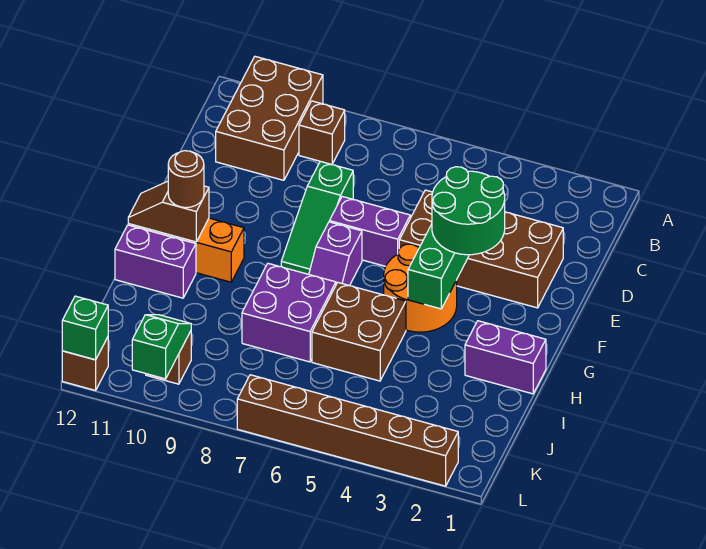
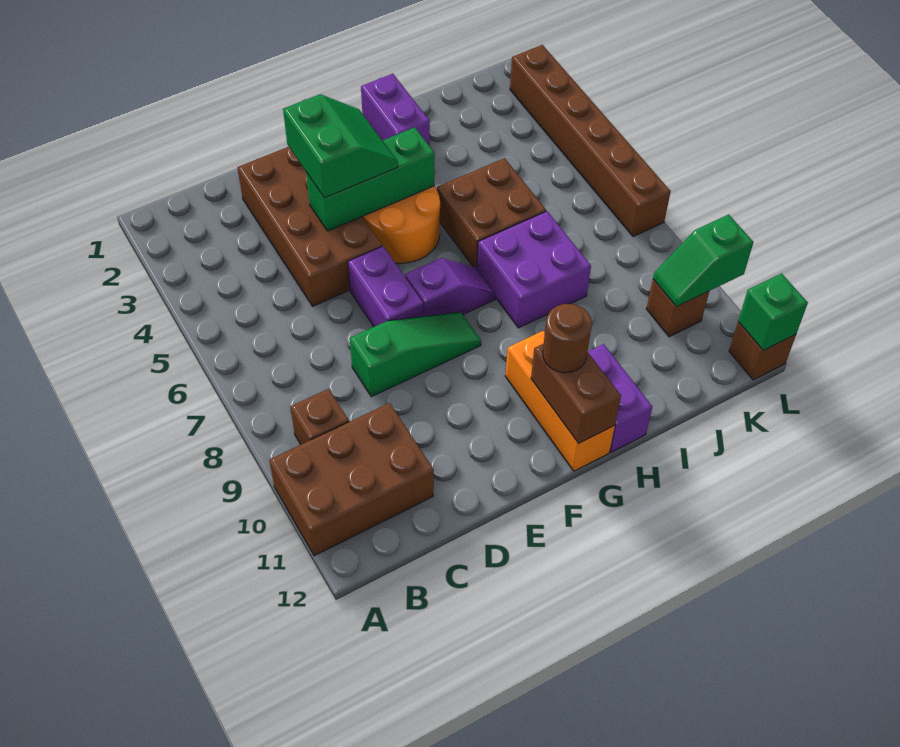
green round brick E3:F4 level 3 -> green slope E3:F4 level 3 top E
brown slope G11:G12 level 2 top 11 -> brown brick G11:G12 level 2

